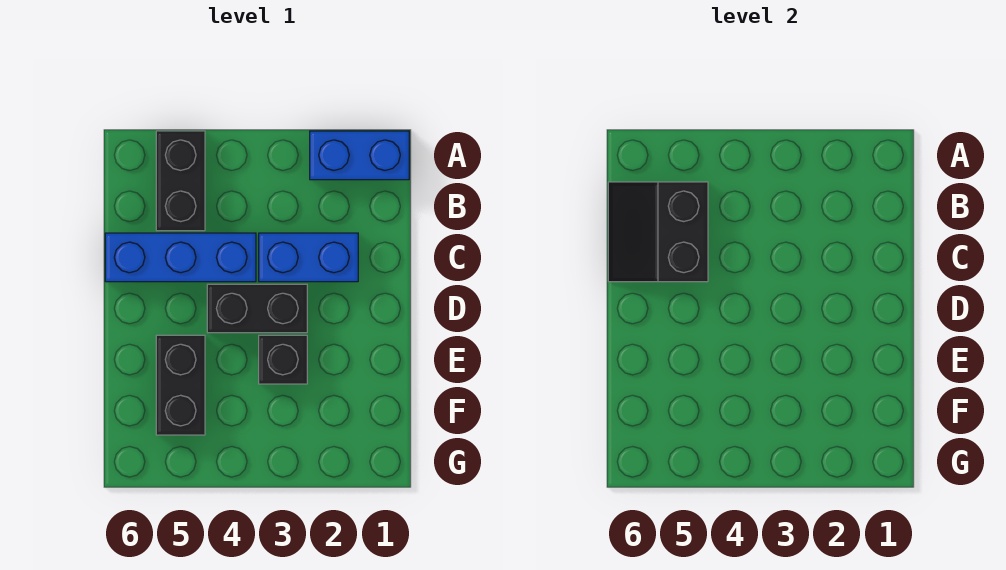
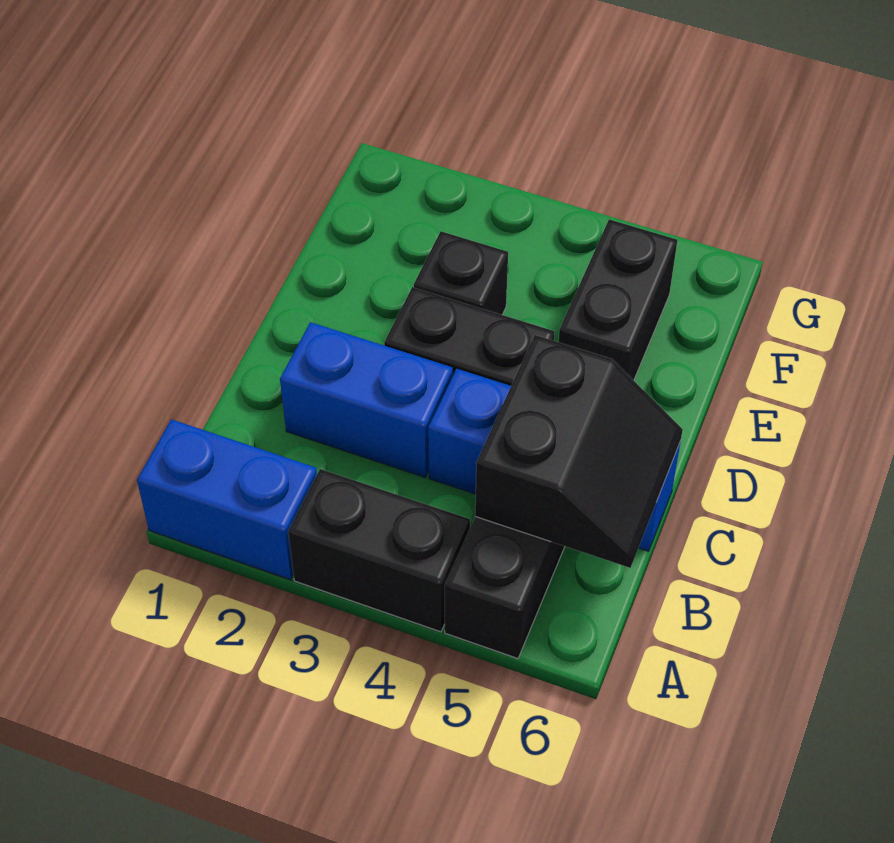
none -> black brick A3:A4 level 1

